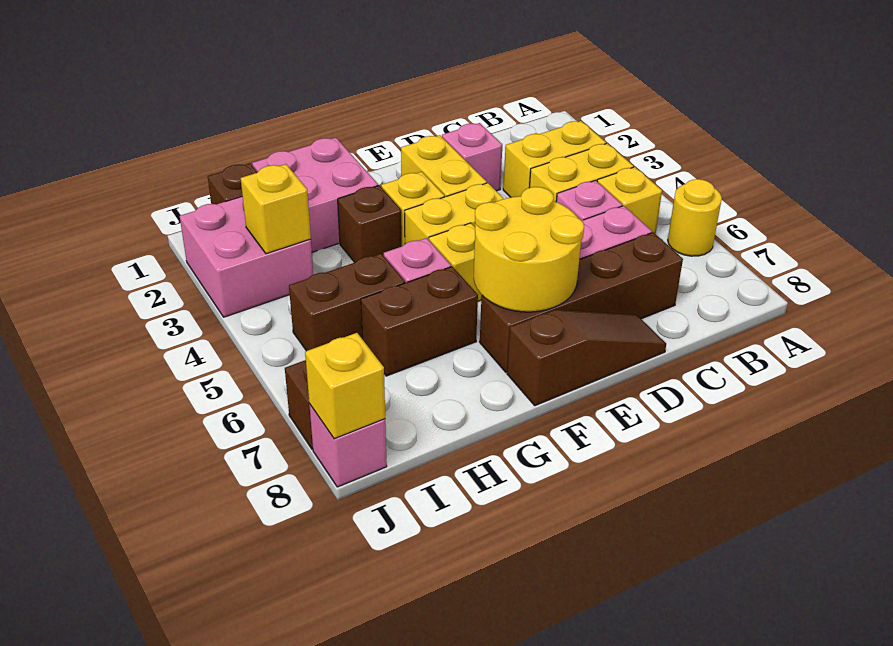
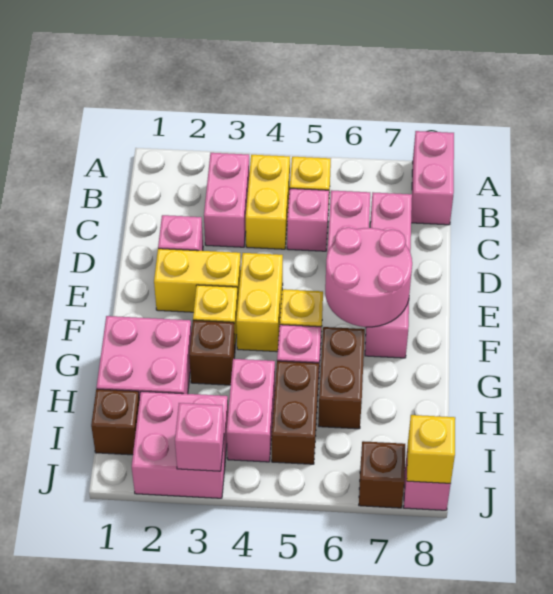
yellow round brick A6 level 1 -> none
none -> pink brick A8:B8 level 1
yellow brick B3:C3 level 1 -> pink brick B3:C3 level 1
brown brick C7:F7 level 1 -> pink brick C7:F7 level 1
brown slope D8:F8 level 1 top F -> none
yellow round brick E6:F7 level 2 -> pink round brick E6:F7 level 2
none -> pink brick H4:I4 level 1
yellow brick I3 level 2 -> none
none -> pink brick J3 level 2

